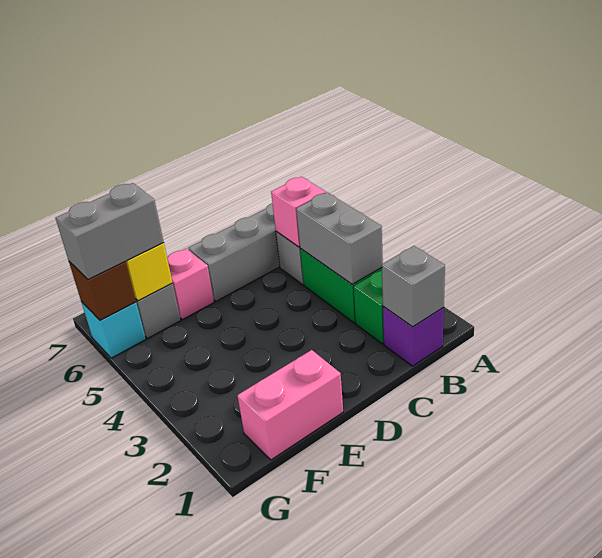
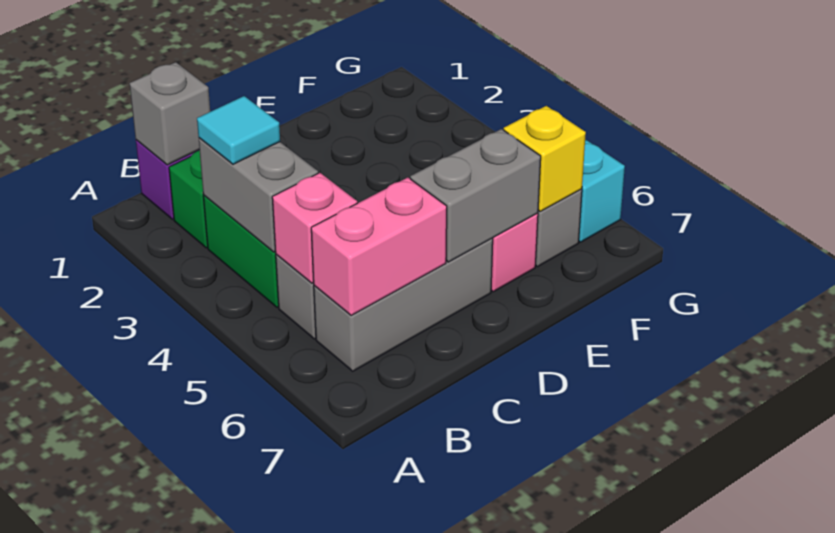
none -> cyan tile B3 level 3
pink brick E1:F1 level 1 -> pink brick B6:C6 level 2
grey brick F6:G6 level 3 -> grey brick D6:E6 level 2
brown brick G6 level 2 -> none

